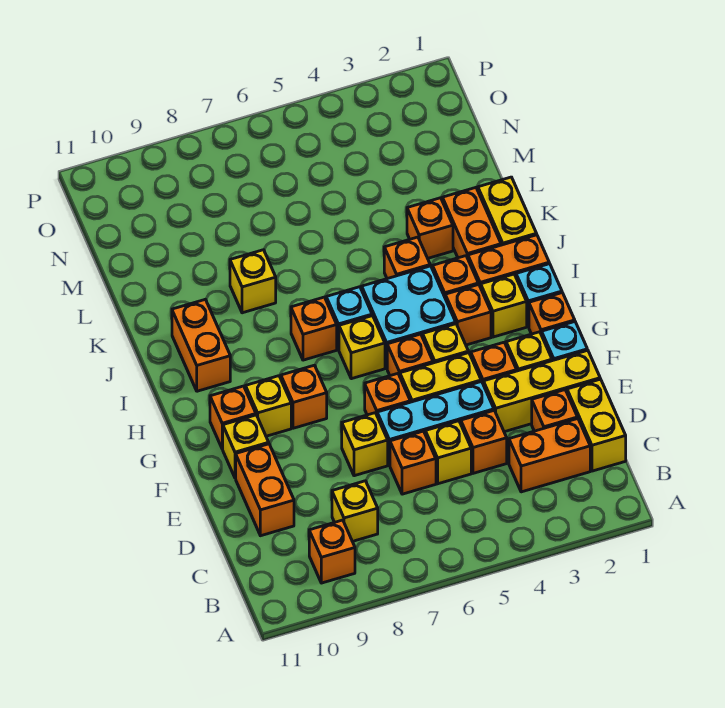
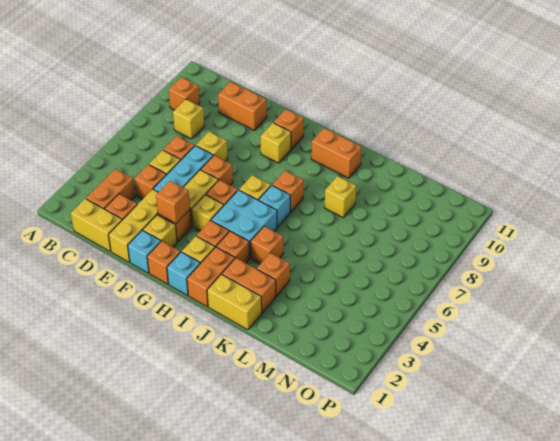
yellow brick F10 level 1 -> none
orange brick G8 level 1 -> orange brick F3 level 2

